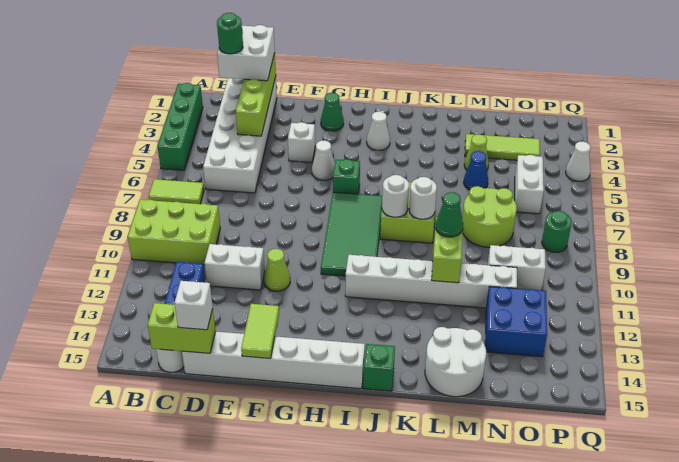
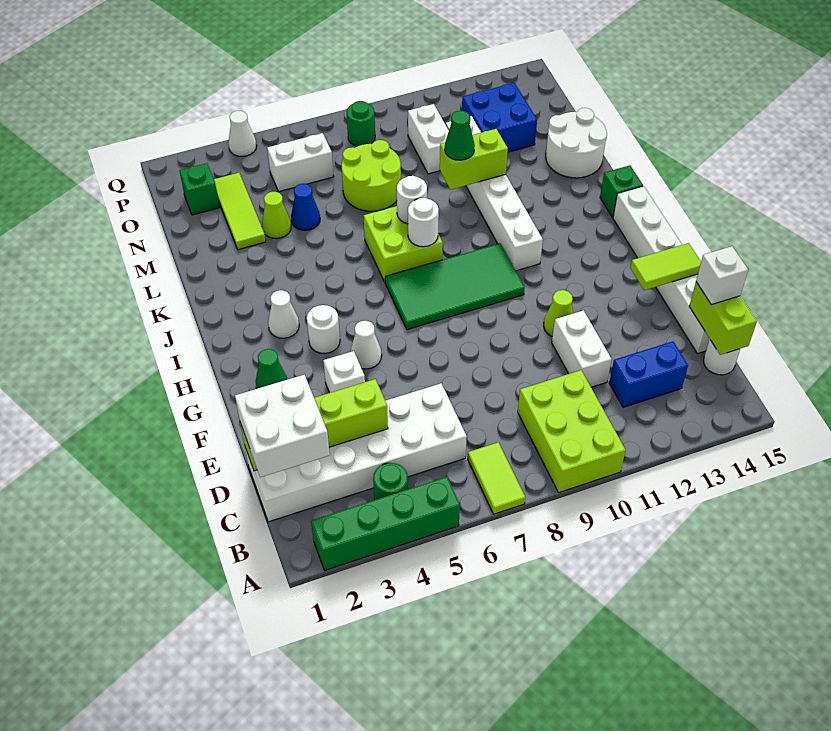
green round brick C2 level 4 -> green round brick B4 level 1
none -> white round brick H4 level 1
green brick H6 level 1 -> green brick O2 level 1

